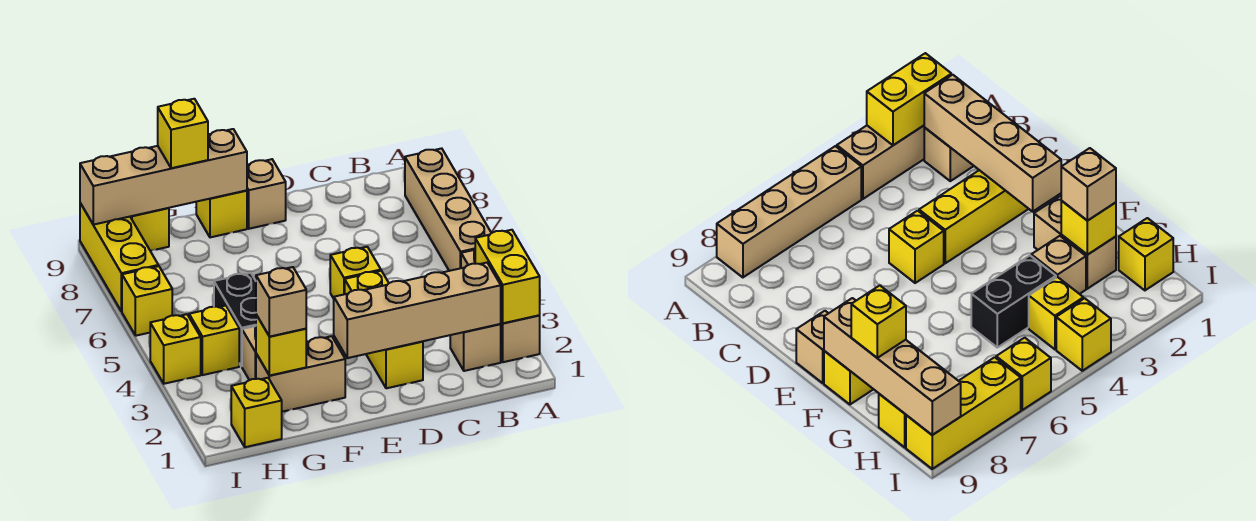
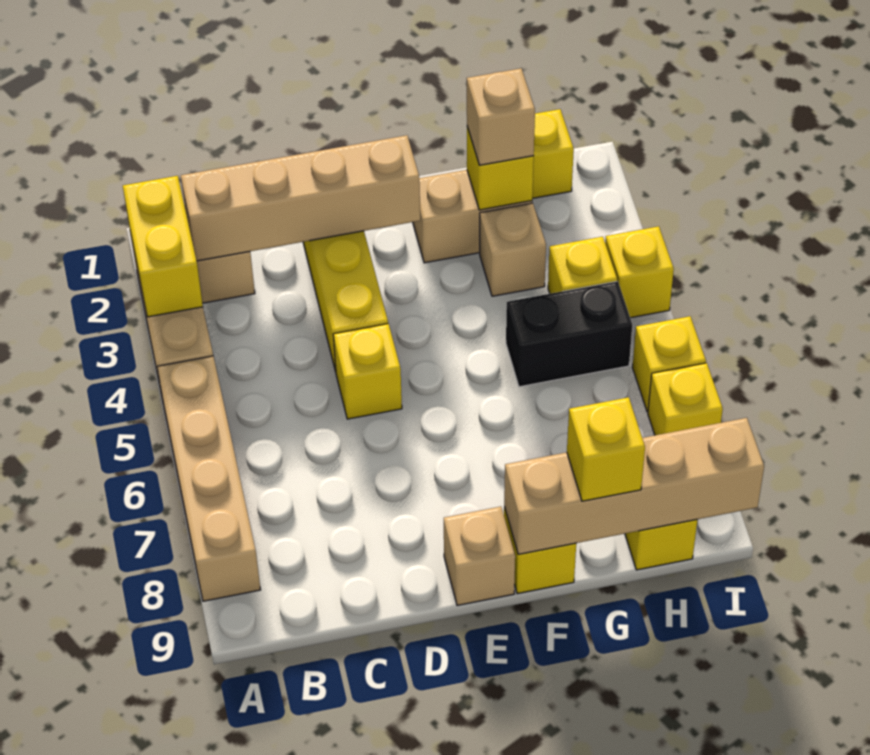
black brick G4:G5 level 1 -> black brick G5:H5 level 1
yellow brick I7:I9 level 1 -> yellow brick I7 level 1

